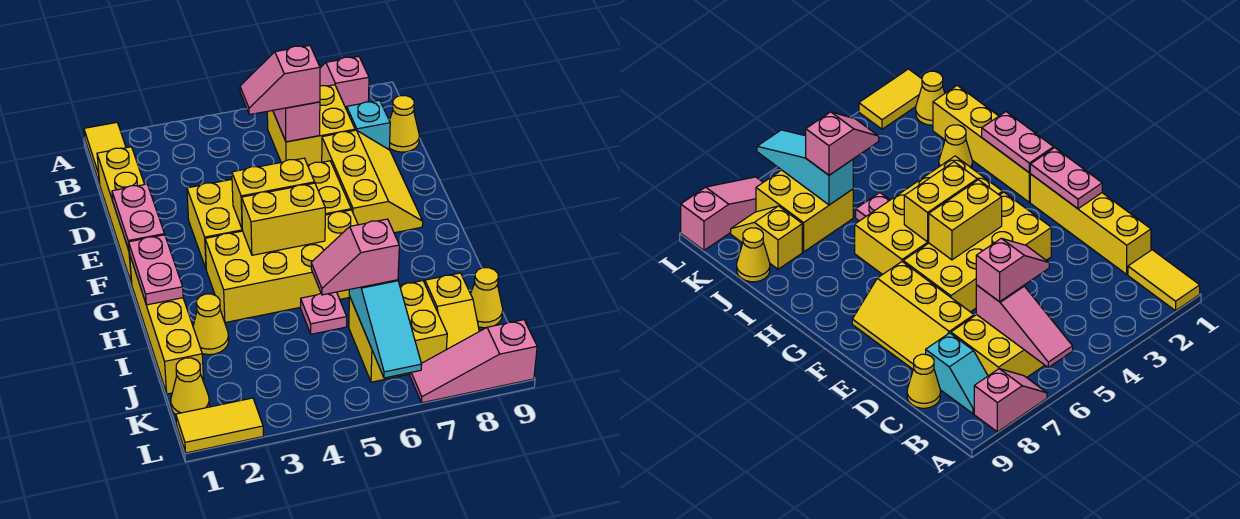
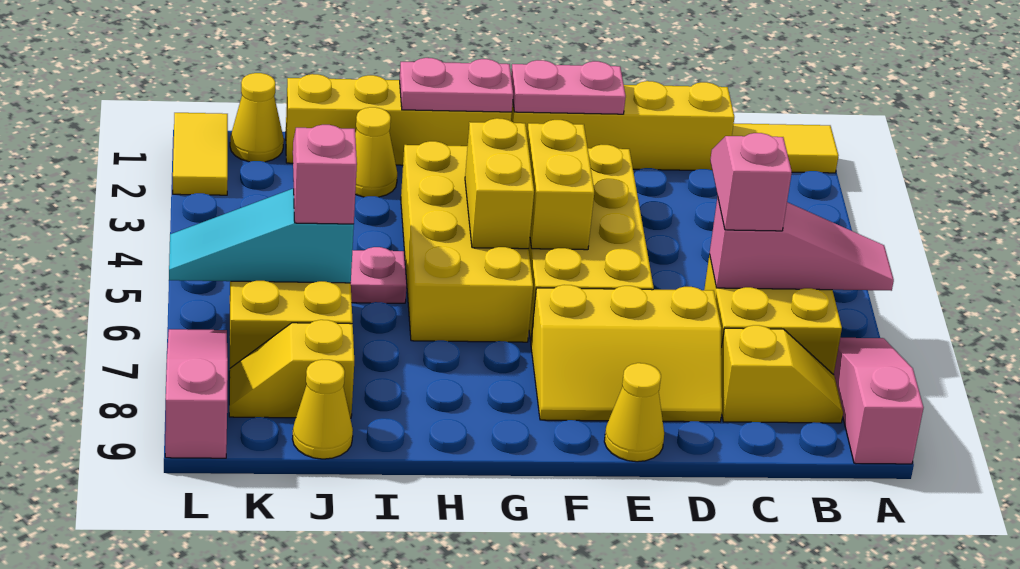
pink slope A7:A8 level 1 top 8 -> pink slope A7:A9 level 1 top 9
cyan slope B8:C8 level 1 top C -> yellow slope B8:C8 level 1 top C
yellow cone C9 level 1 -> yellow cone E9 level 1

